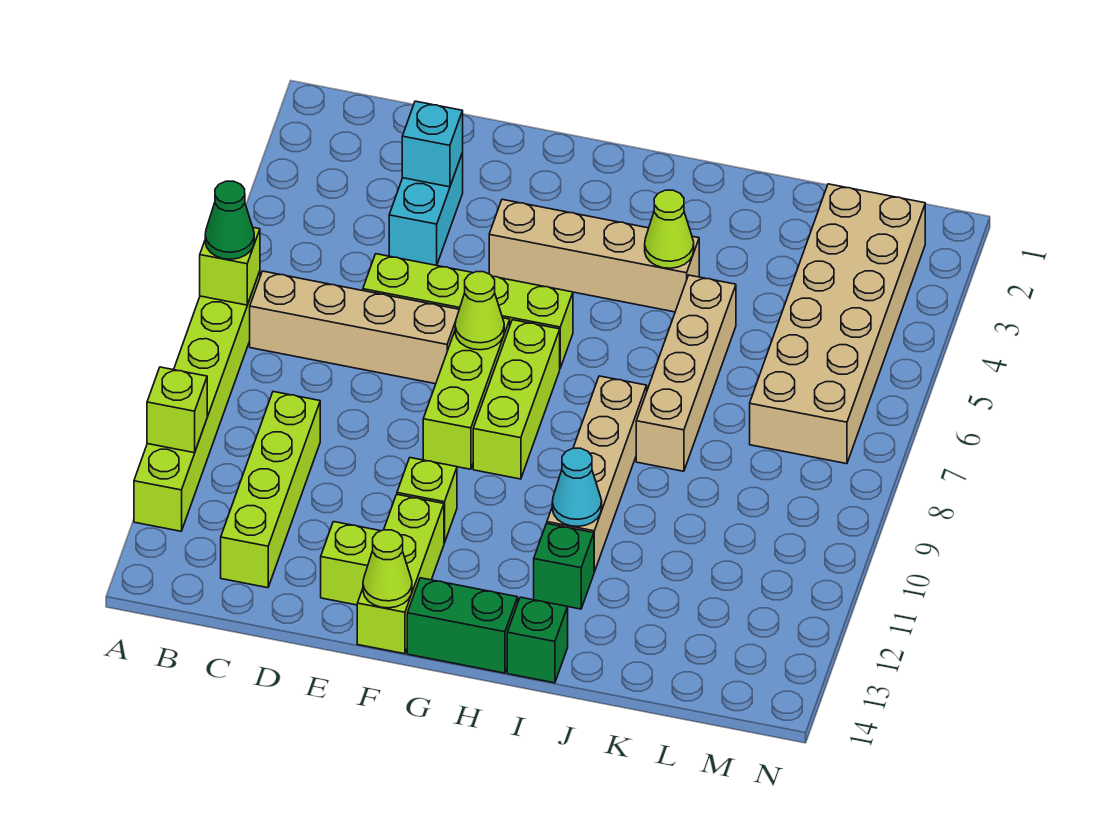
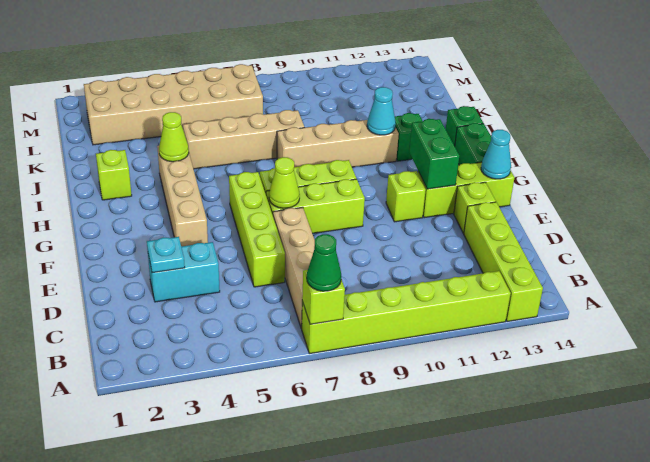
lime brick A11 level 2 -> lime brick I2 level 1
lime brick C10:C13 level 1 -> lime brick A13:D13 level 1
cyan brick D3 level 2 -> cyan plate D3 level 2
none -> green brick F12:G12 level 2
lime cone F14 level 2 -> cyan cone F14 level 2

